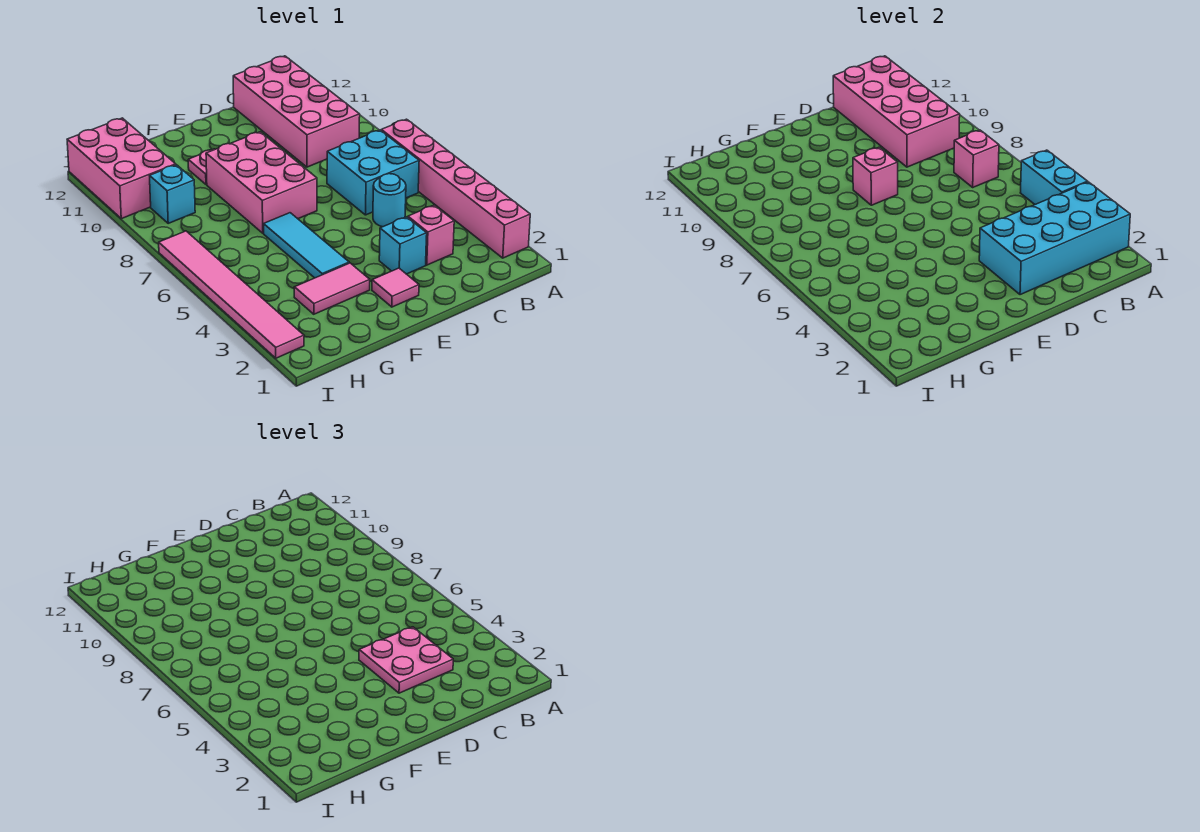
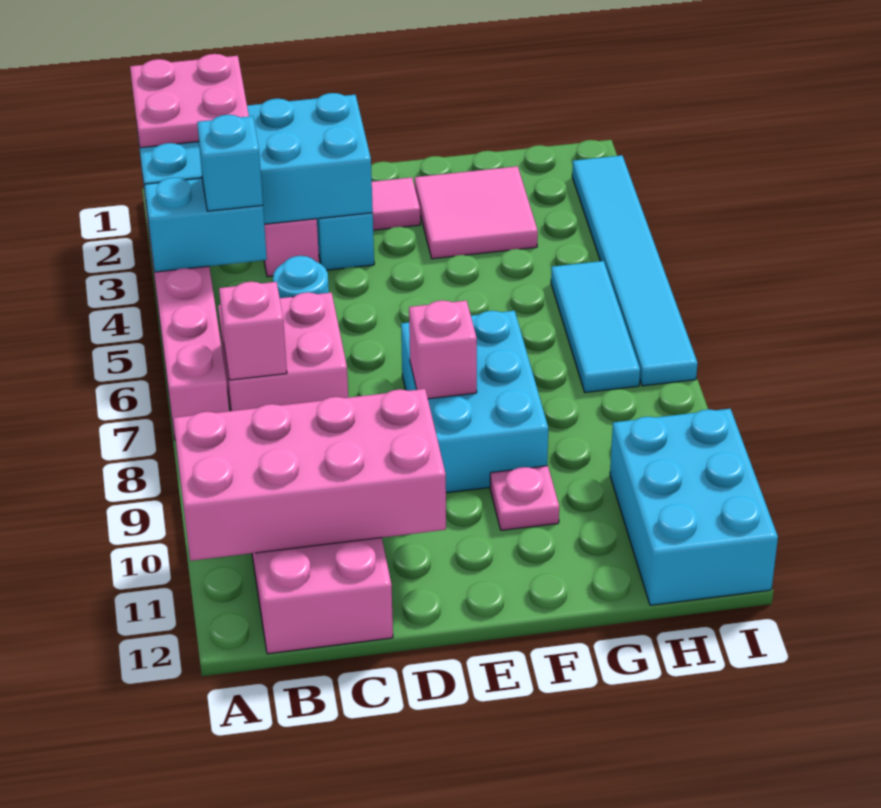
cyan brick A4:A5 level 2 -> cyan brick A4:B4 level 2
cyan brick B6:C7 level 1 -> pink brick B6:C7 level 1
pink brick B9:C12 level 2 -> pink brick A10:D11 level 2
pink plate C3:D4 level 3 -> pink plate A1:B2 level 3
pink brick E7:F9 level 1 -> cyan brick E7:F9 level 1
pink tile F3:G3 level 1 -> pink tile F2:G3 level 1
cyan tile F4:F6 level 1 -> cyan tile H5:H7 level 1
cyan brick H9 level 1 -> cyan brick B4 level 3
pink brick H10:I12 level 1 -> cyan brick H10:I12 level 1
pink tile I2:I7 level 1 -> cyan tile I2:I7 level 1

